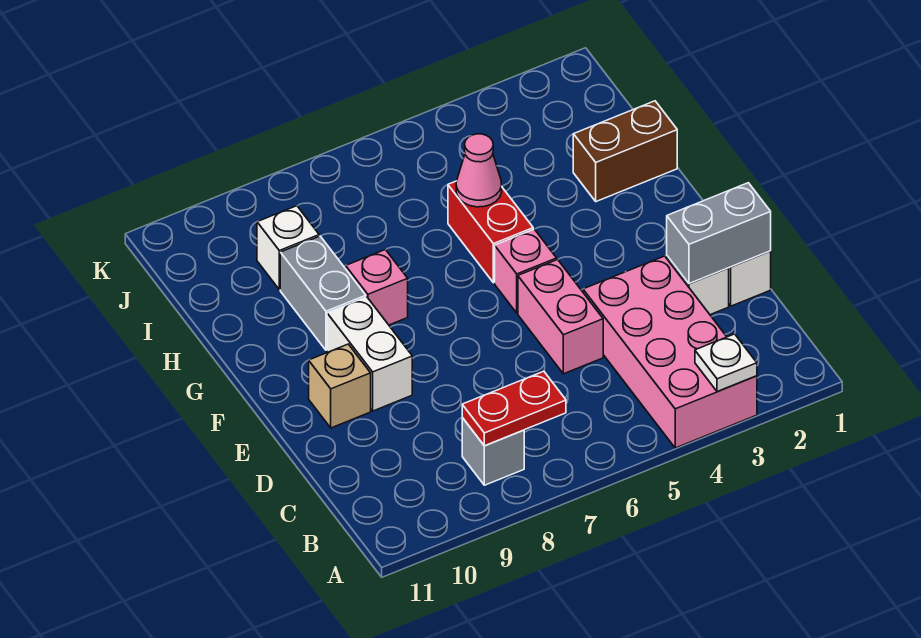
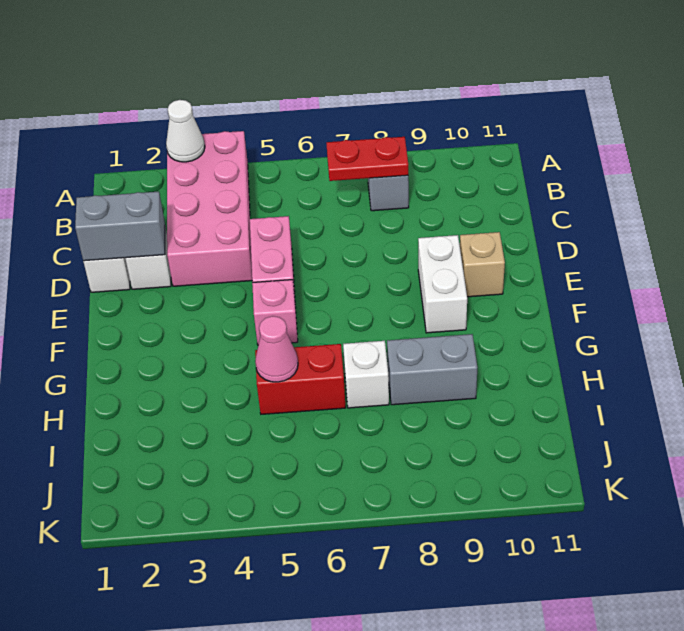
white plate A3 level 2 -> white cone A3 level 2
red brick G5:H5 level 1 -> red brick H5:H6 level 1
pink brick G8 level 1 -> none
grey brick G9:H9 level 1 -> grey brick H8:H9 level 1
brown brick H1:H2 level 1 -> none
white brick I9 level 1 -> white brick H7 level 1

